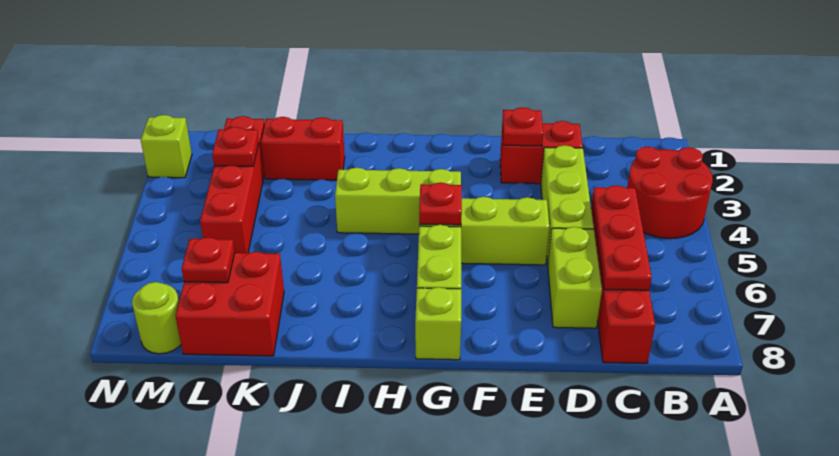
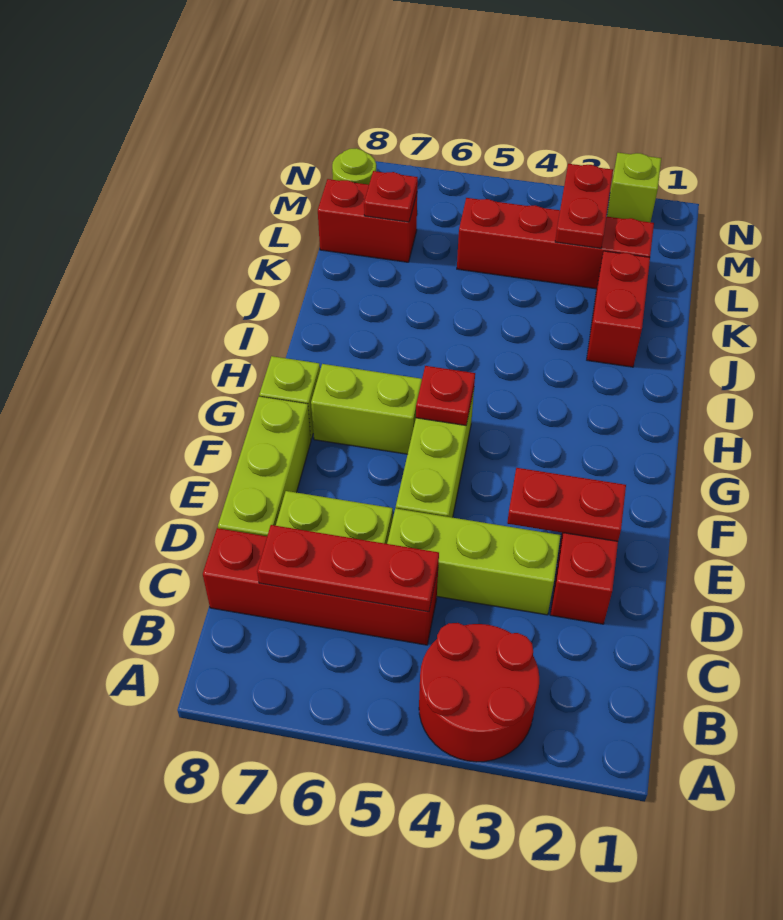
red plate E2 level 2 -> red plate E2:E3 level 2
lime brick G4:I4 level 1 -> lime brick D8:F8 level 1
red brick K7:L8 level 1 -> red brick L7:L8 level 1
red plate L3 level 2 -> red plate L3:M3 level 2

